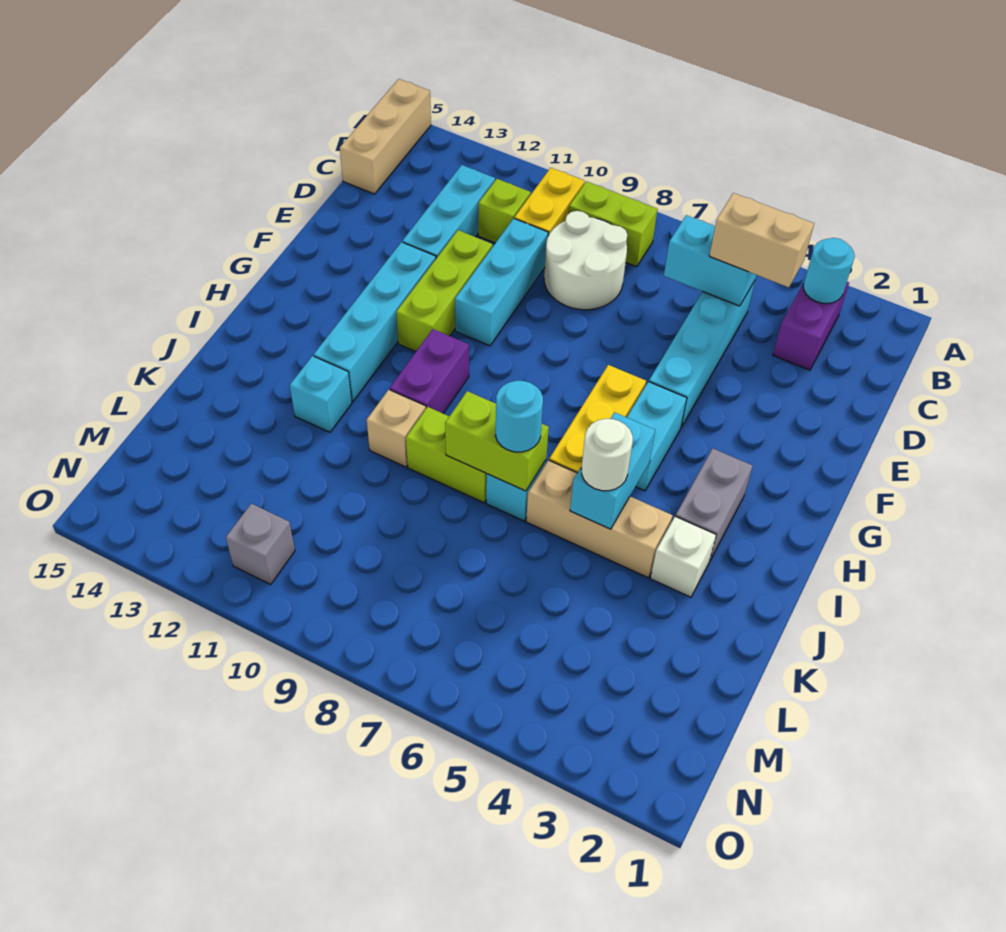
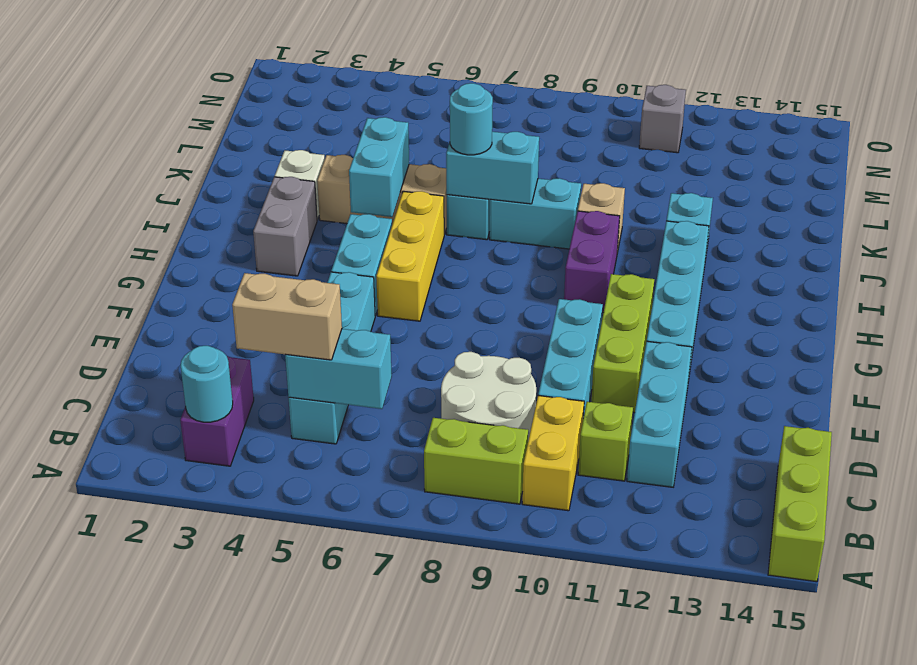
tan brick A15:C15 level 1 -> lime brick A15:C15 level 1
white round brick J5 level 3 -> none
lime brick J7:J8 level 2 -> cyan brick J7:J8 level 2
lime brick J8:J9 level 1 -> cyan brick J8:J9 level 1

